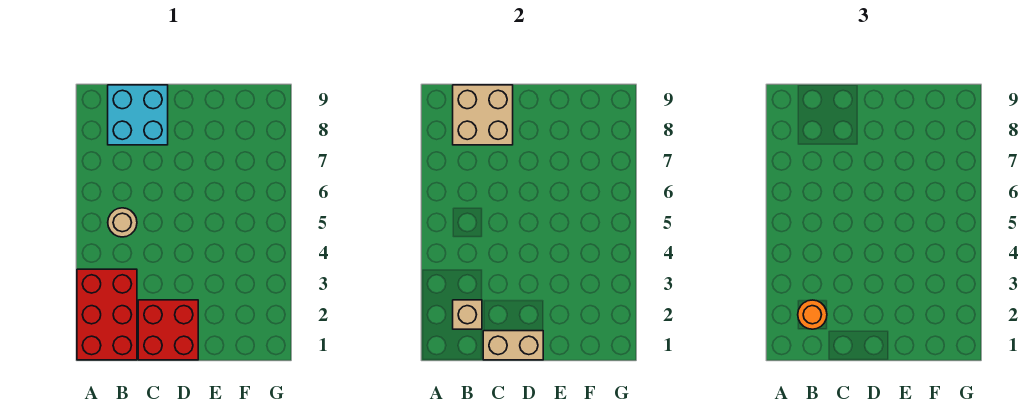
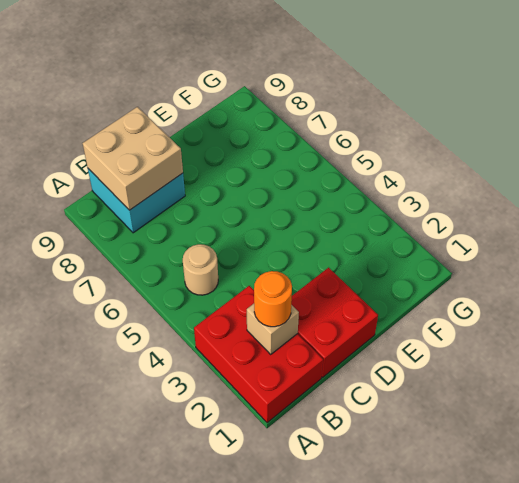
tan brick C1:D1 level 2 -> none

